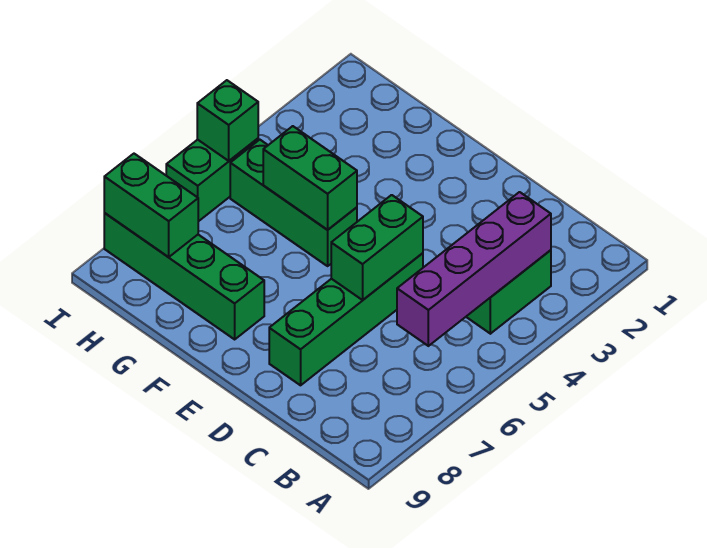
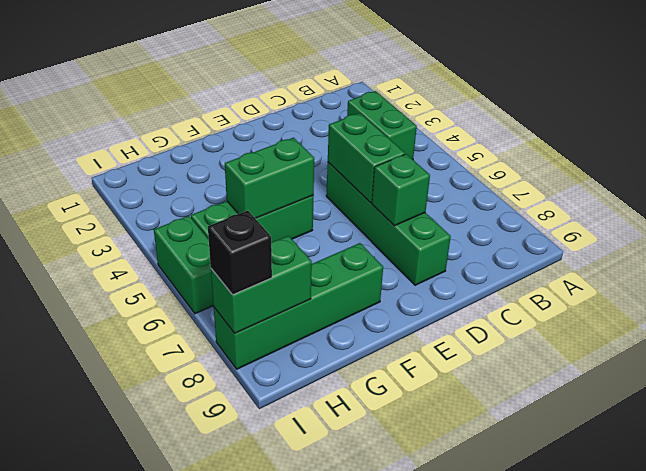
purple brick B3:B6 level 2 -> none
green brick I5 level 2 -> green brick D7 level 2
none -> black brick I8 level 3

